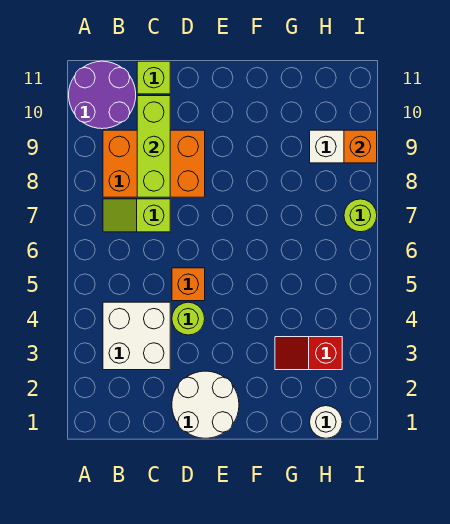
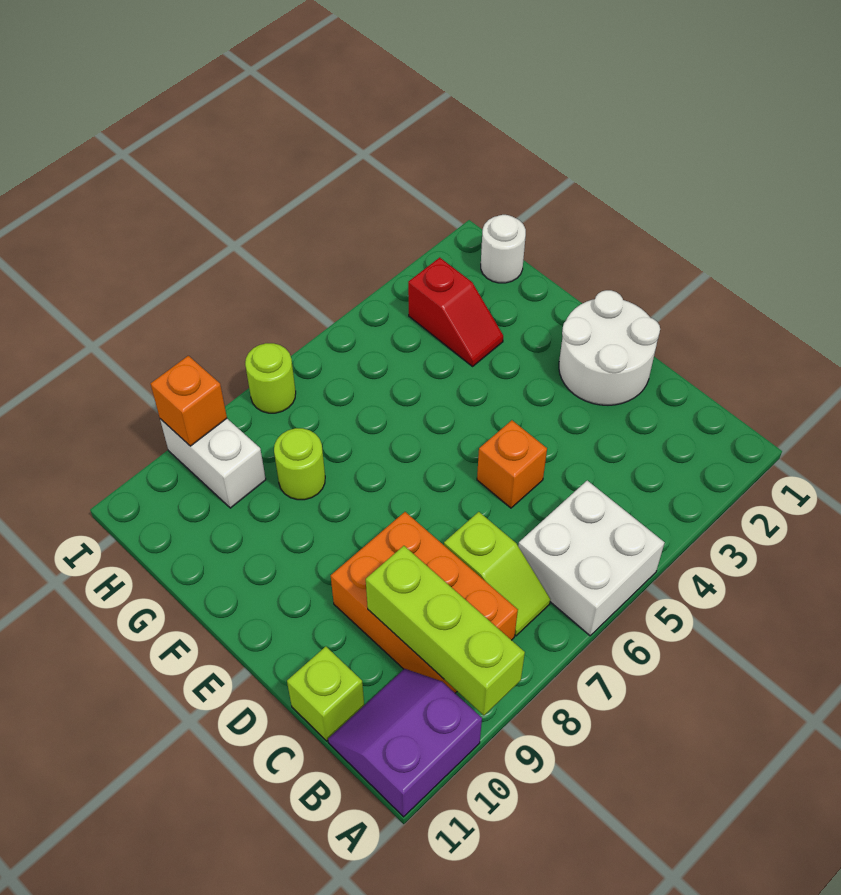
purple round brick A10:B11 level 1 -> purple slope A10:B11 level 1 top A
white brick B3:C4 level 1 -> white brick A5:B6 level 1
lime brick C8:C10 level 2 -> lime brick A9:C9 level 2
lime round brick D4 level 1 -> lime round brick G8 level 1

